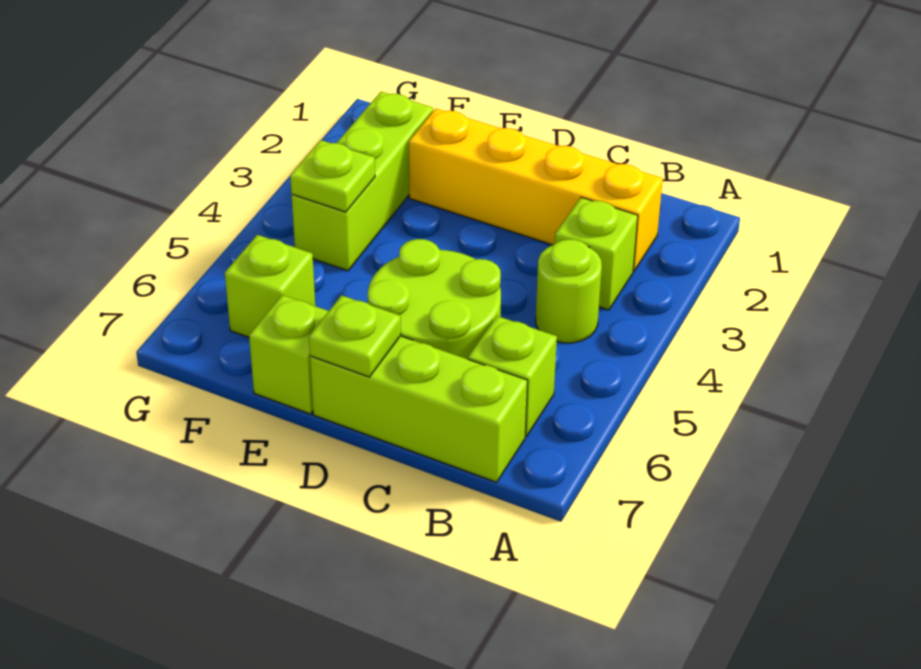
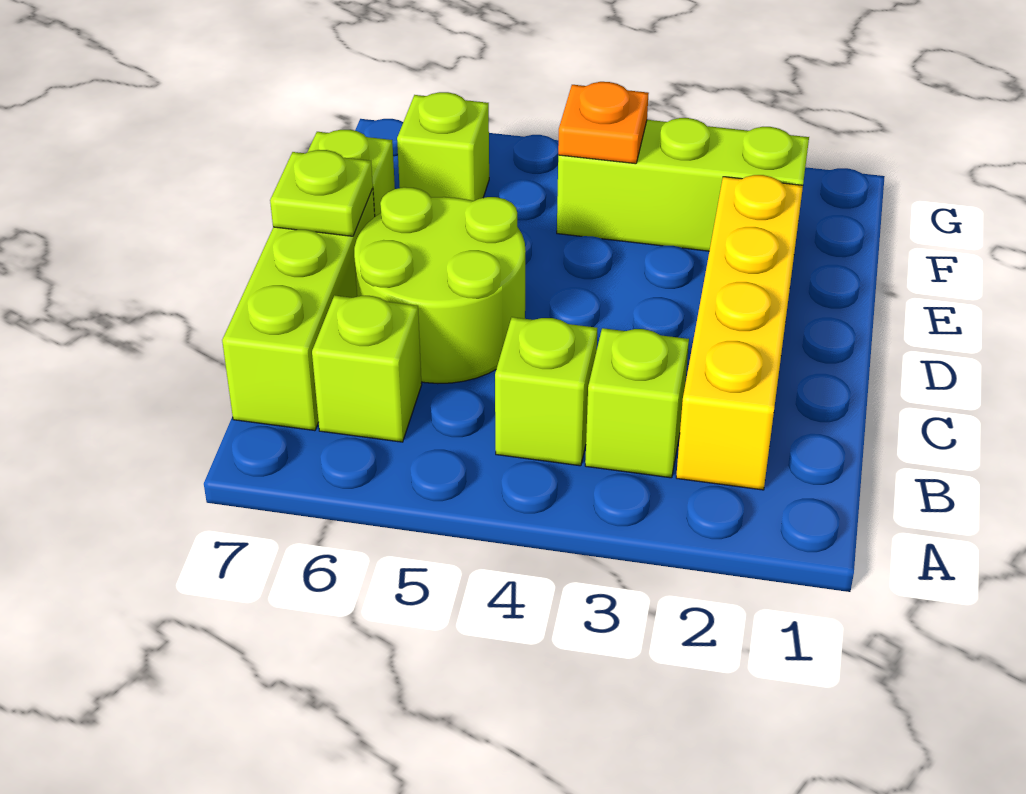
lime round brick B4 level 1 -> lime brick B4 level 1
lime plate F4 level 2 -> orange plate F4 level 2

